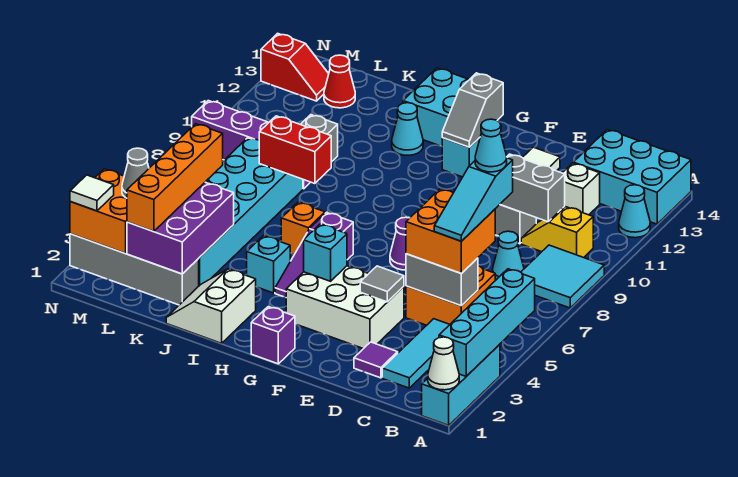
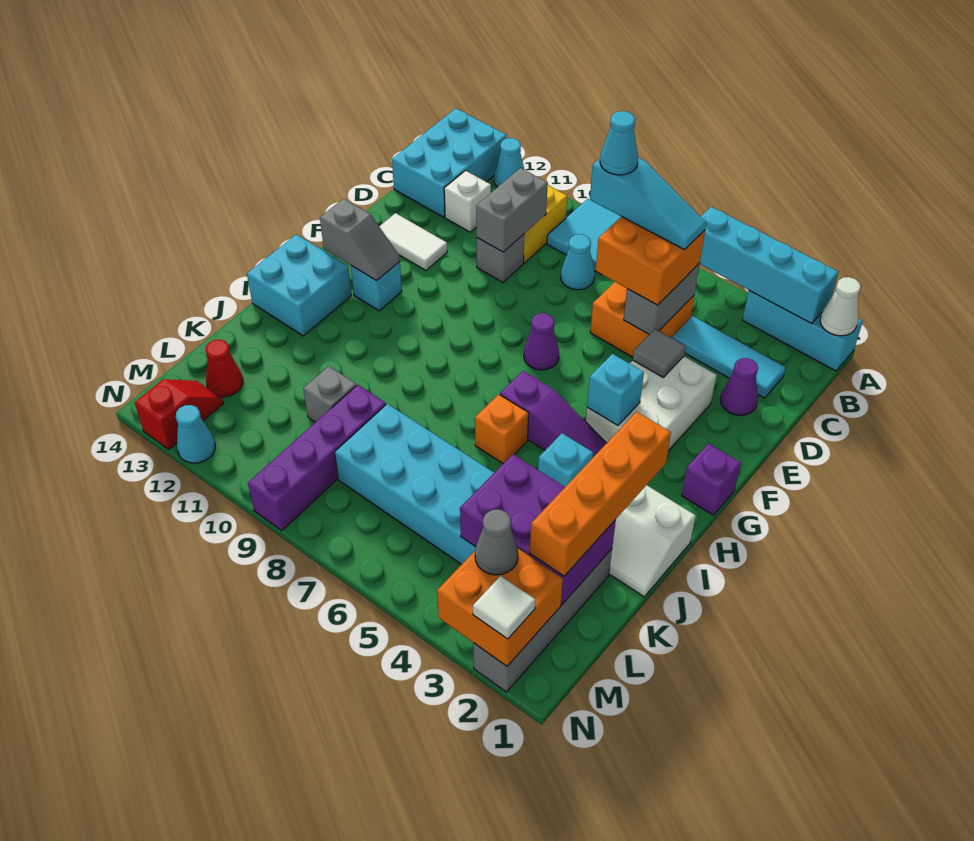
purple tile D2 level 1 -> purple cone D2 level 1
cyan cone I12 level 1 -> cyan cone N12 level 1
red brick J8:K8 level 2 -> none
orange brick L2:L5 level 3 -> orange brick I2:L2 level 3

